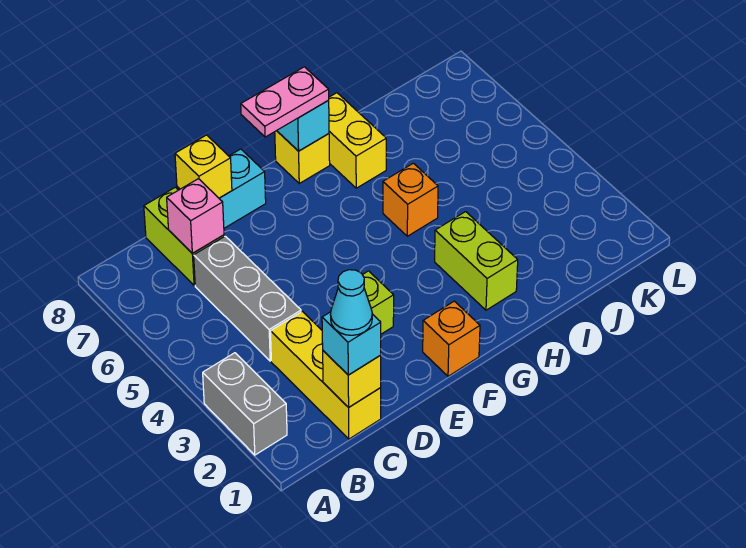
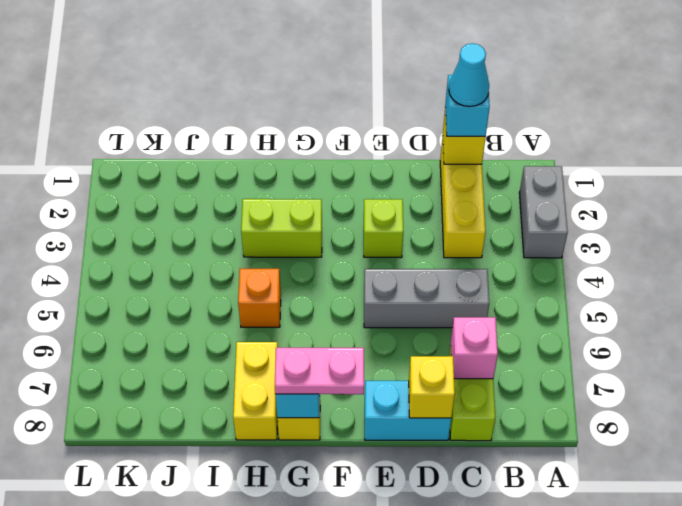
grey brick C4:C6 level 1 -> grey brick C5:E5 level 1
orange brick F1 level 1 -> none
lime brick H2:H3 level 1 -> lime brick G3:H3 level 1

